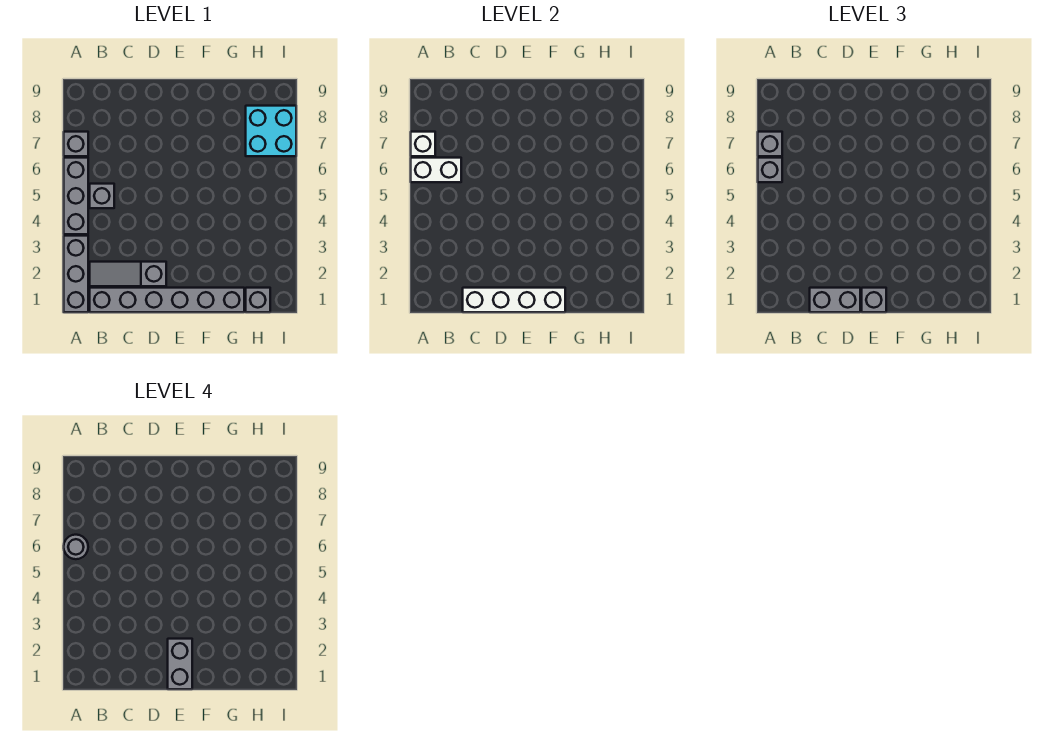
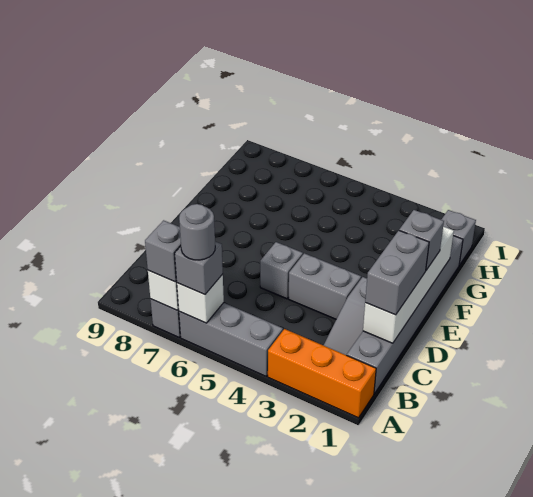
grey brick A1:A3 level 1 -> orange brick A1:A3 level 1
white brick A6:B6 level 2 -> white brick A6 level 2
grey brick B5 level 1 -> grey brick D5 level 1
grey brick E1:E2 level 4 -> grey brick D3:D4 level 1
cyan brick H7:I8 level 1 -> none

